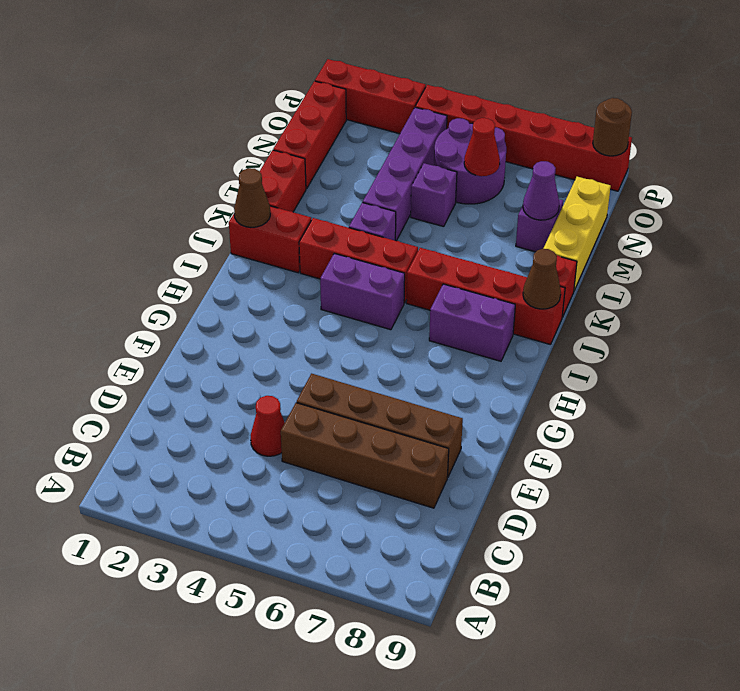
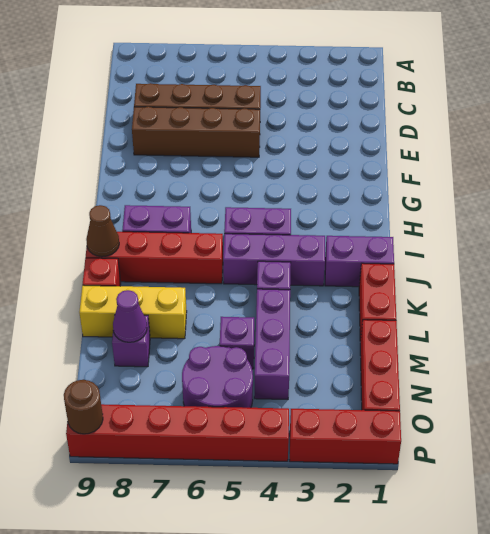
red cone D4 level 1 -> none
red brick J1:J2 level 1 -> purple brick J1:J2 level 1
brown cone J1 level 2 -> none
red brick J3:J5 level 1 -> purple brick J3:J5 level 1
purple brick L4:O4 level 1 -> purple brick L4:N4 level 1
yellow brick L9:N9 level 1 -> yellow brick L7:L9 level 1
red cone N6 level 2 -> none

